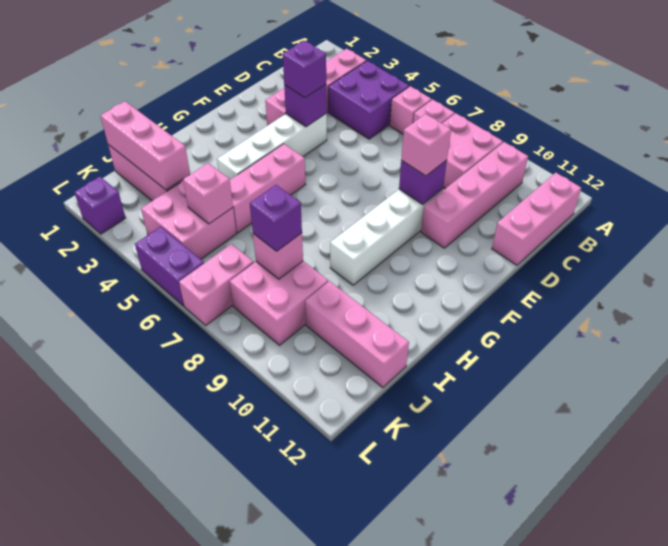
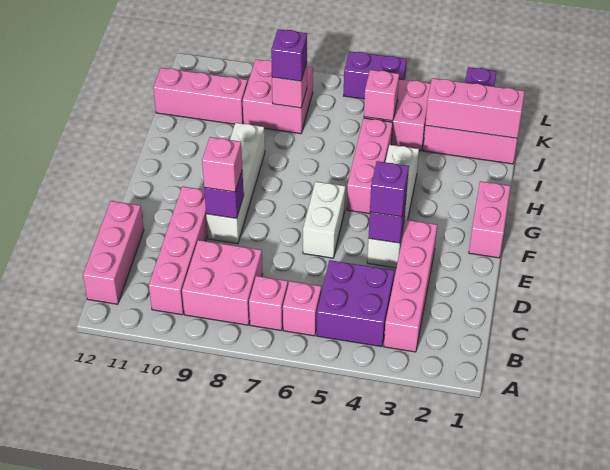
none -> white brick E6:F6 level 1
pink brick K7:L7 level 1 -> pink brick F1:G1 level 1

